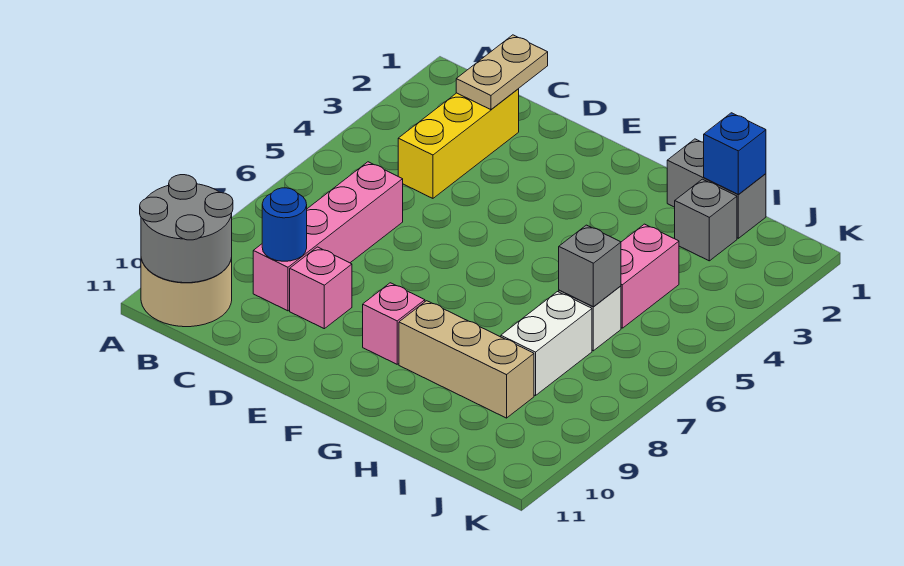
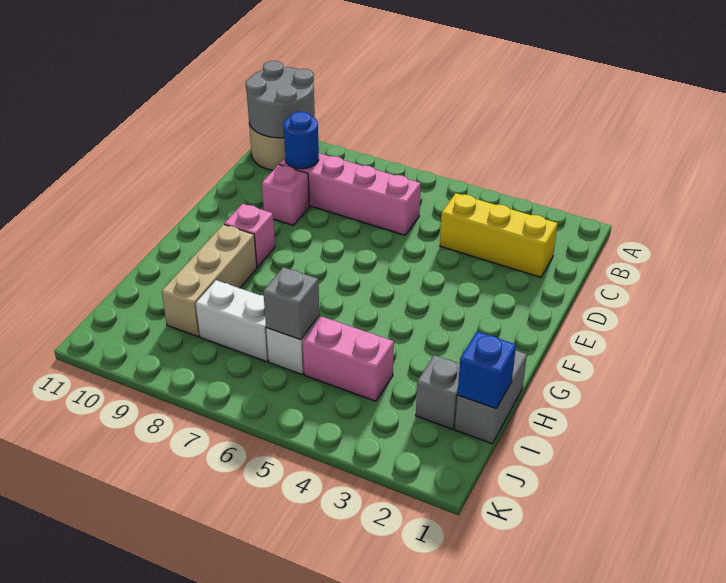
tan plate C1:C2 level 2 -> none

